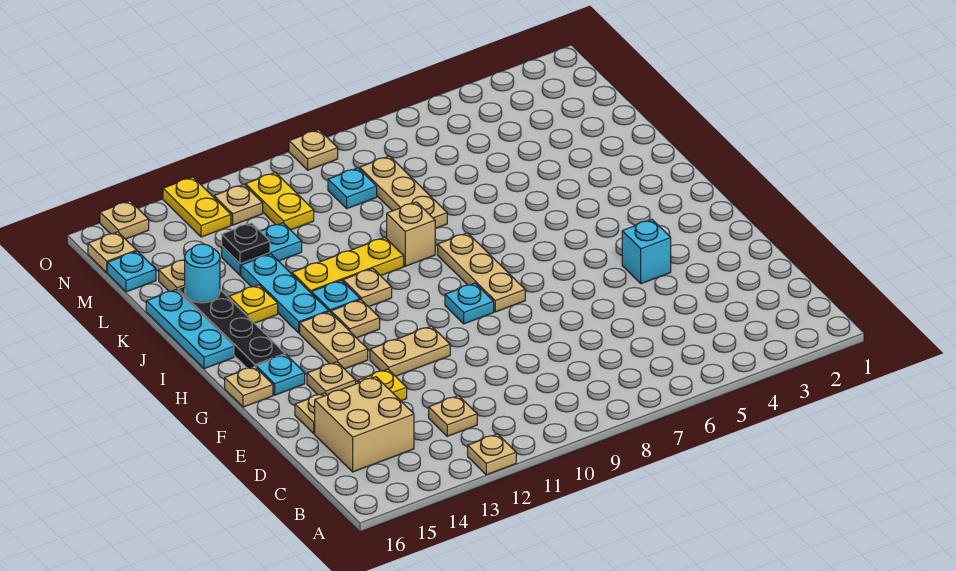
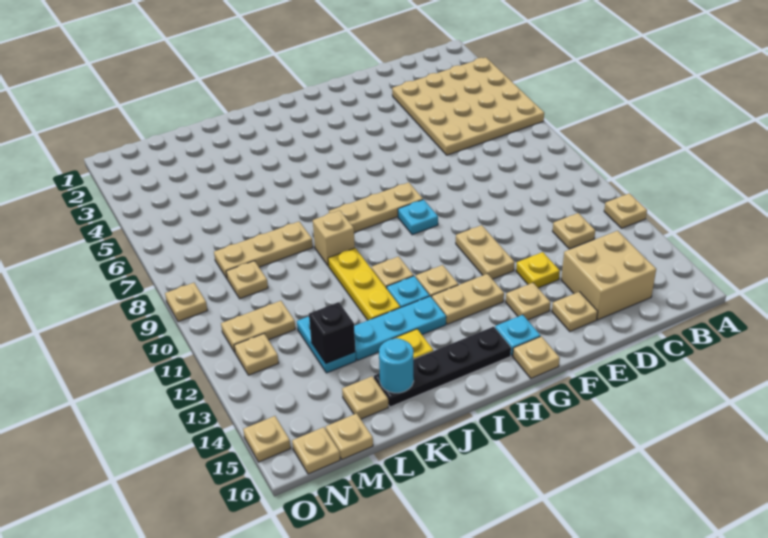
none -> tan plate A3:D6 level 1
cyan brick F4 level 1 -> none
cyan plate I16:K16 level 1 -> none
black plate L13 level 2 -> black brick L13 level 2
cyan plate M9 level 1 -> tan plate M9 level 1
yellow plate M11:N11 level 1 -> tan plate M11:N11 level 1
cyan plate M16 level 1 -> tan plate M16 level 1
yellow plate N13:O13 level 1 -> none

